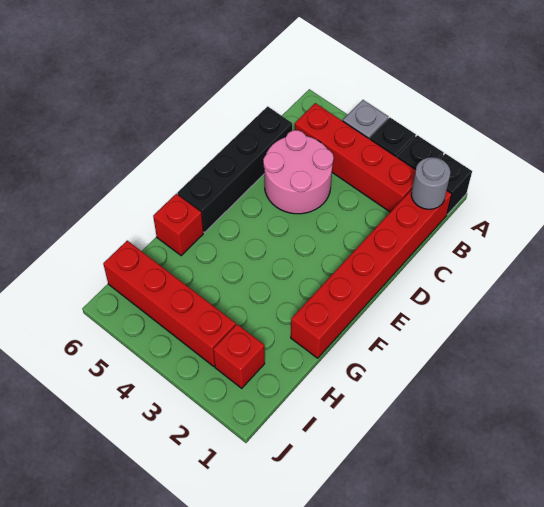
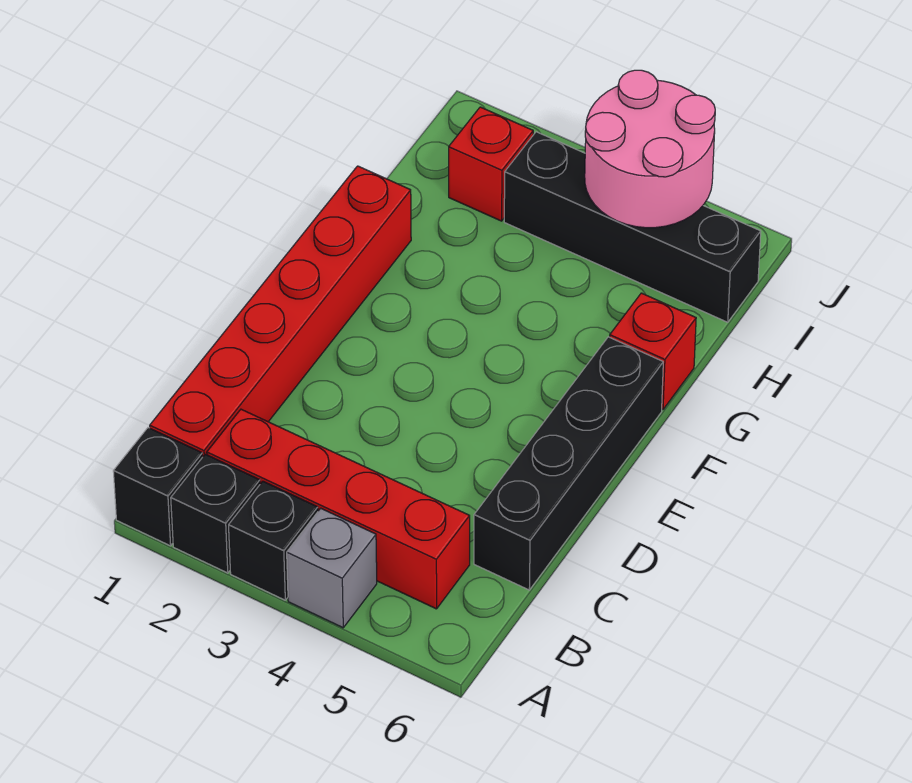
grey round brick B1 level 2 -> none
pink round brick C4:D5 level 1 -> pink round brick I4:J5 level 2
red brick I3:I6 level 1 -> black brick I3:I6 level 1

